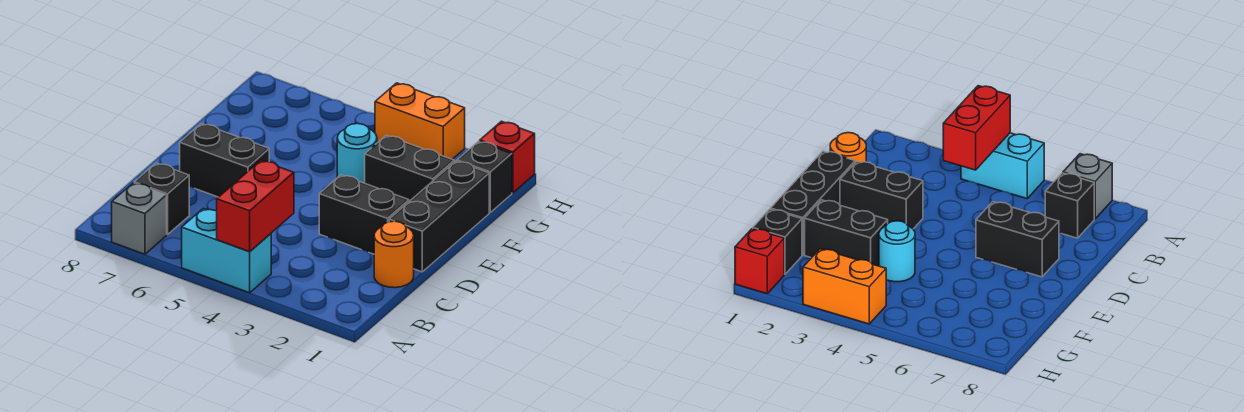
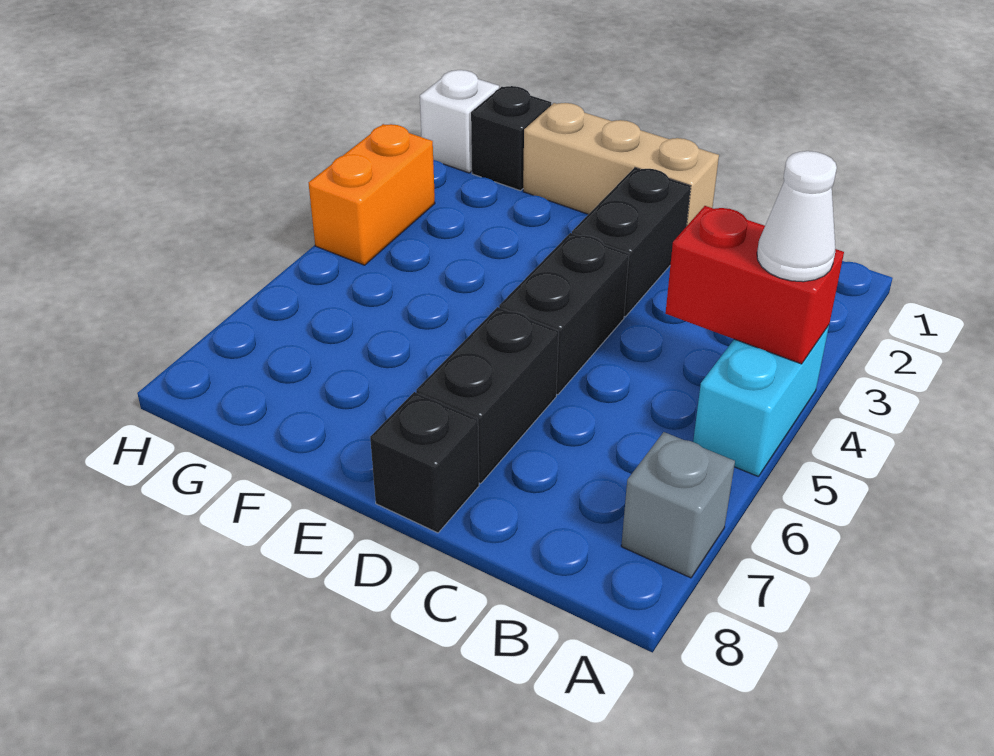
none -> white cone A4 level 3
black brick B7 level 1 -> black brick D8 level 1
orange round brick C1 level 1 -> none
black brick D1:F1 level 1 -> tan brick D1:F1 level 1
black brick F2:F3 level 1 -> black brick D4:D5 level 1
cyan round brick F4 level 1 -> none
red brick H1 level 1 -> white brick H1 level 1

